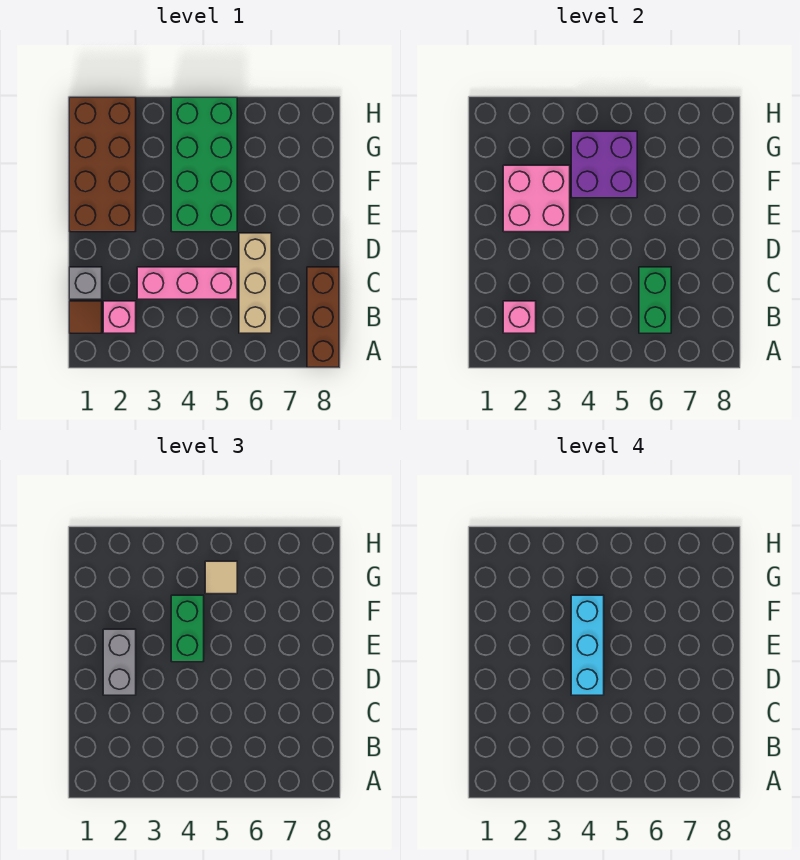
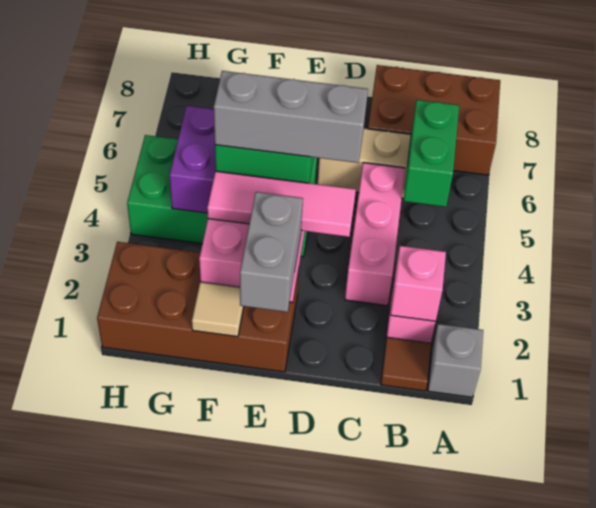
brown brick A8:C8 level 1 -> brown brick A7:C8 level 1
green brick B6:C6 level 2 -> green brick B5:B6 level 2
grey brick C1 level 1 -> grey brick A1 level 1
grey brick D2:E2 level 3 -> grey brick E1:E2 level 3
none -> pink tile D3:F3 level 3
cyan brick D4:F4 level 4 -> grey brick D4:F4 level 4
tan tile G5 level 3 -> tan tile F1 level 2

